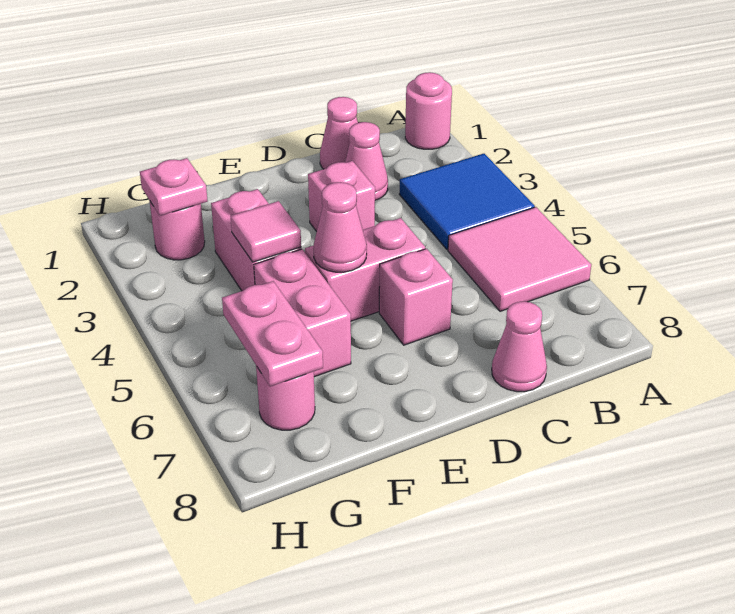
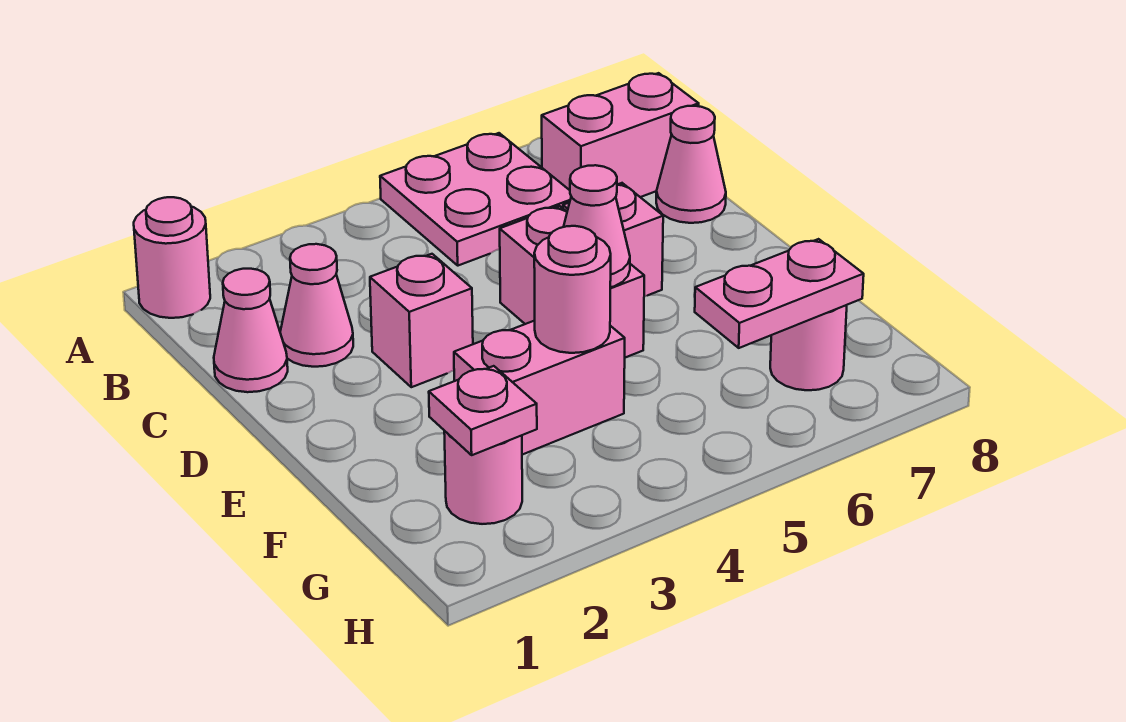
blue tile A3:B4 level 1 -> none
pink tile A5:B6 level 1 -> pink plate A5:B6 level 1
pink tile F4 level 2 -> pink round brick F4 level 2
pink brick F5:F6 level 1 -> pink brick B7:B8 level 1

